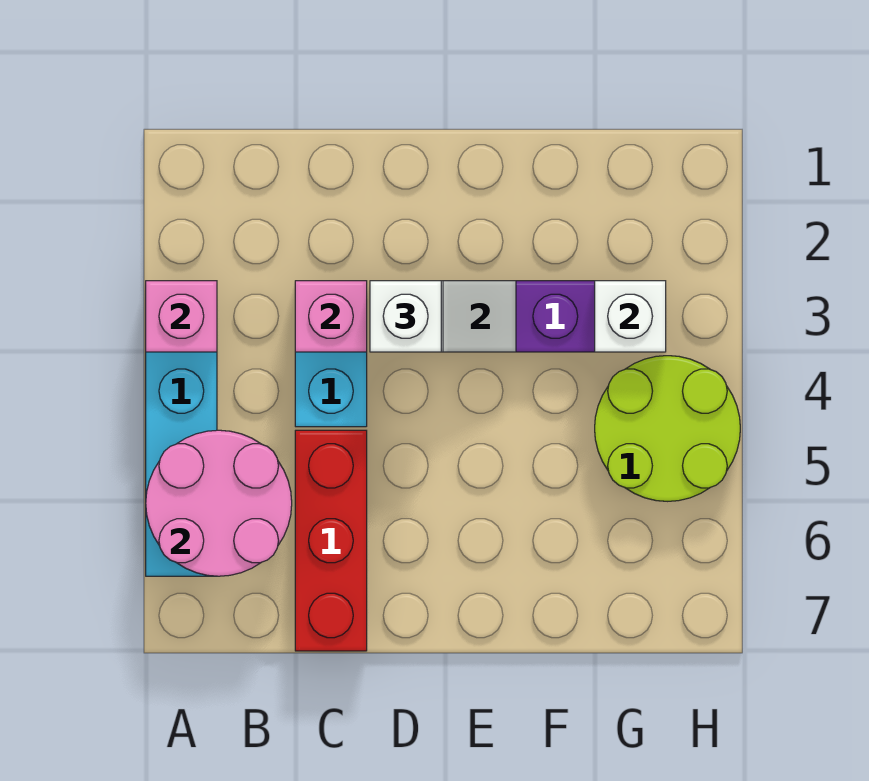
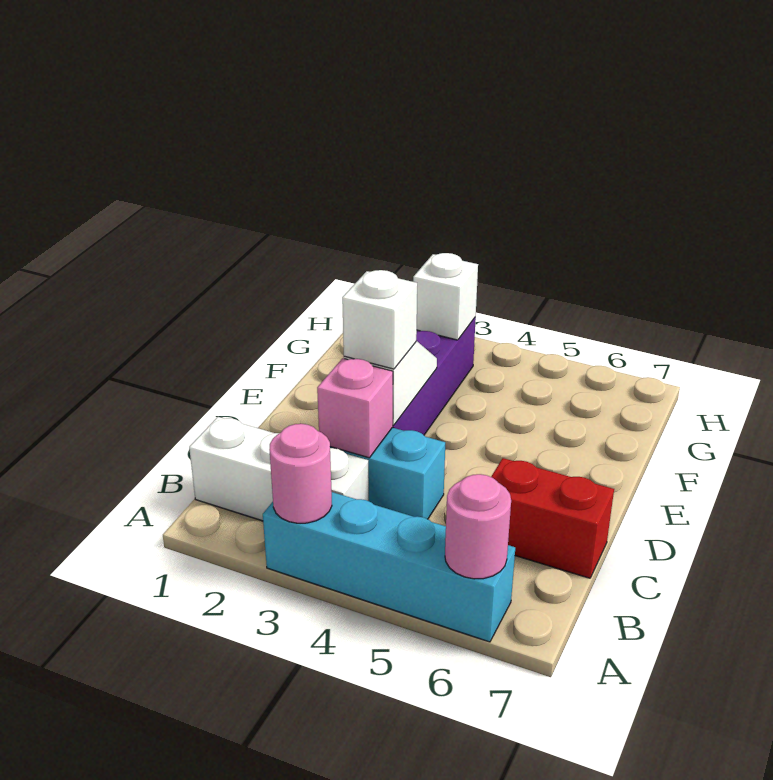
pink brick A3 level 2 -> pink round brick A3 level 2
pink round brick A5:B6 level 2 -> pink round brick A6 level 2
none -> white brick B1:B3 level 1
red brick C5:C7 level 1 -> red brick C6:C7 level 1
lime round brick G4:H5 level 1 -> none

